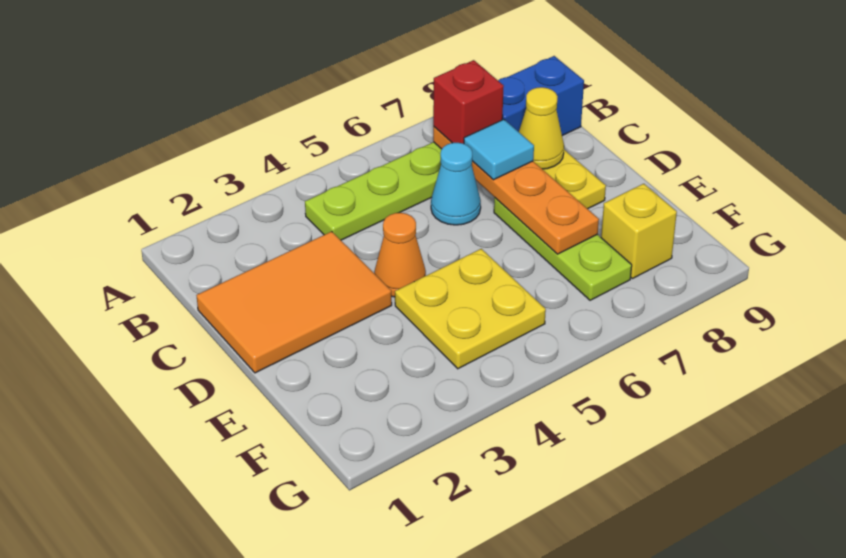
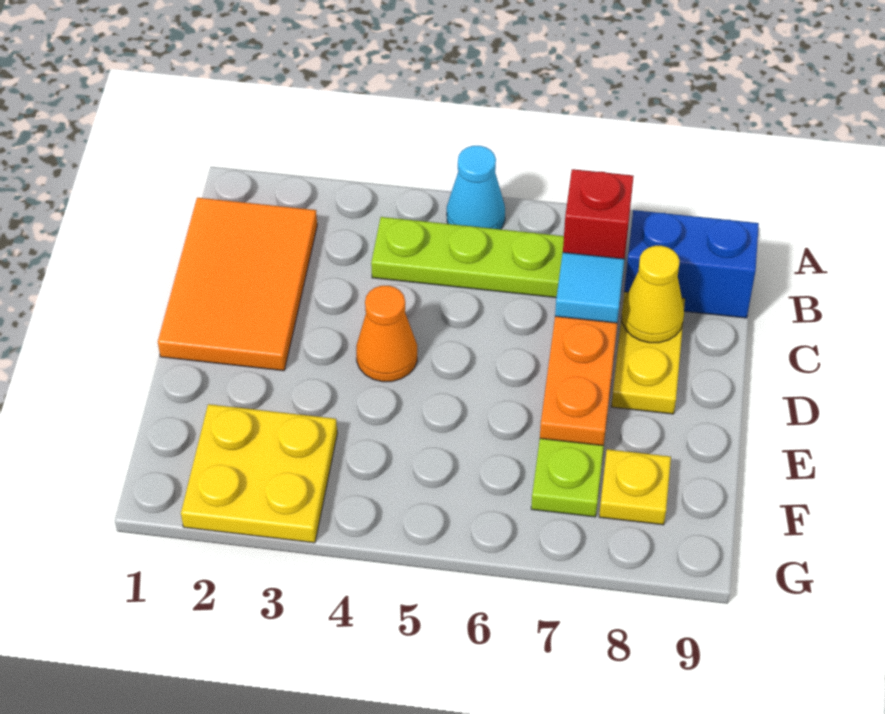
orange tile C1:D3 level 1 -> orange tile B1:D2 level 1
cyan cone C6 level 1 -> cyan cone A5 level 1
yellow plate E4:F5 level 1 -> yellow plate F2:G3 level 1
yellow brick F8 level 1 -> yellow plate F8 level 1

